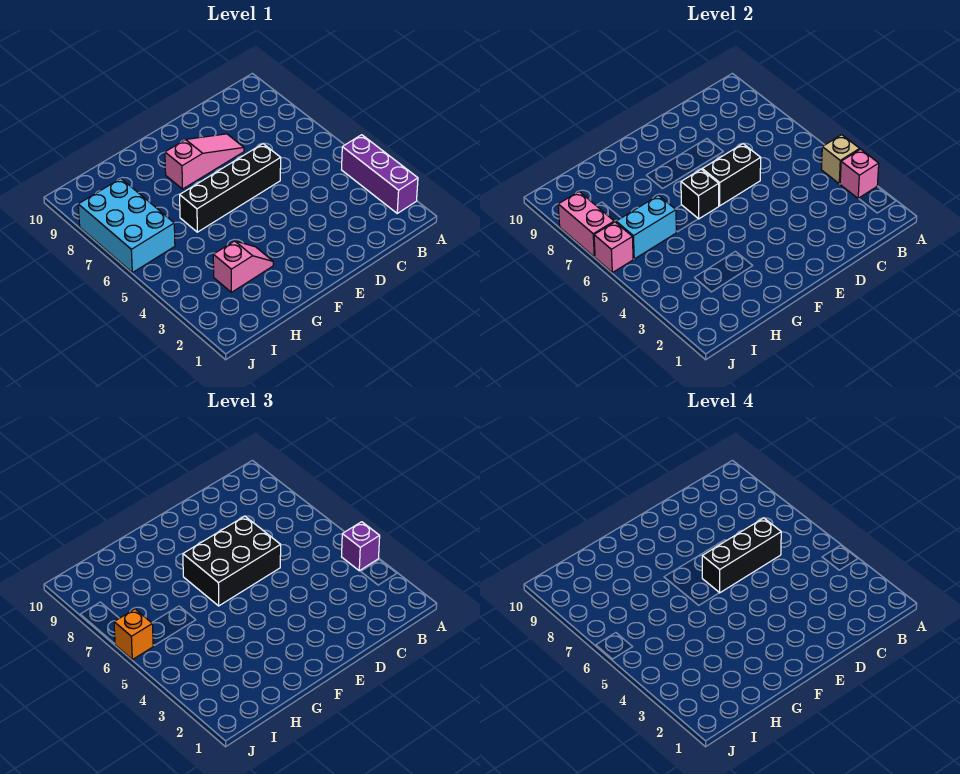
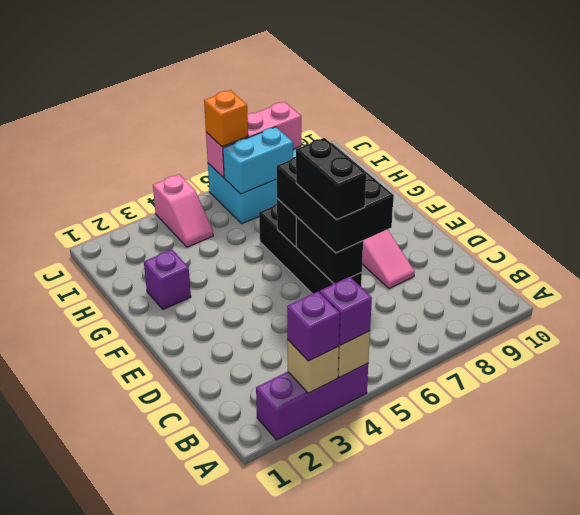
pink brick A3 level 2 -> tan brick A3 level 2
none -> purple brick A3 level 3
black brick C6:E6 level 4 -> black brick D6:E6 level 4
none -> purple brick G2 level 1
pink slope G3:H3 level 1 top H -> pink slope I4:J4 level 1 top J
cyan brick H6:I6 level 2 -> cyan brick I6:I7 level 2

